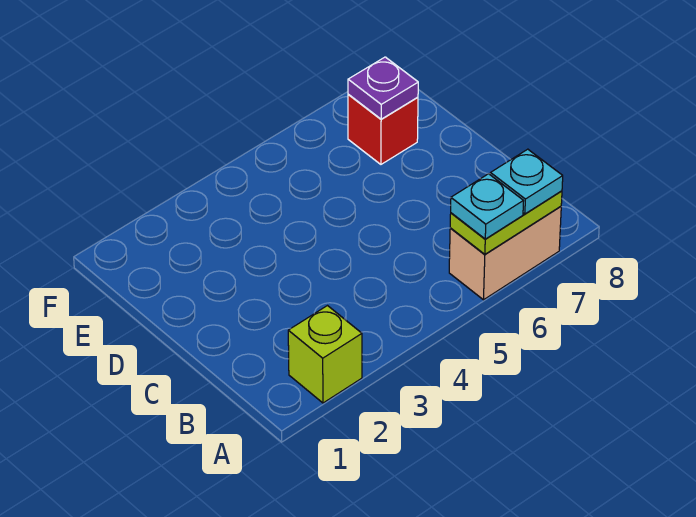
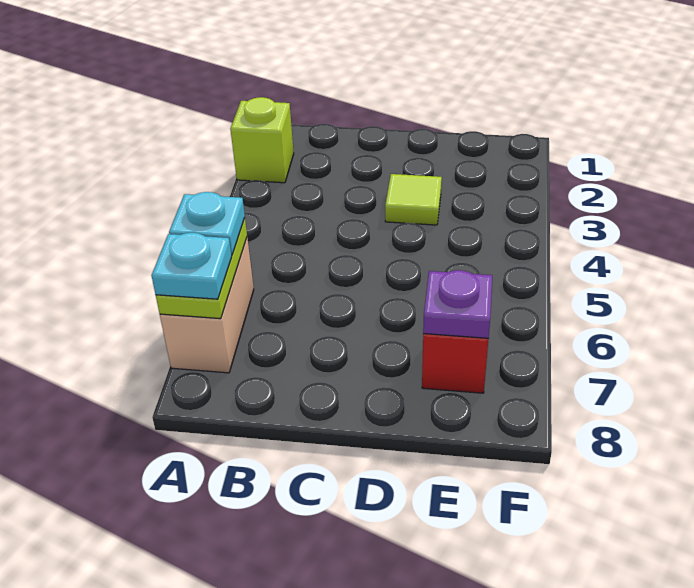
none -> lime tile D3 level 1

